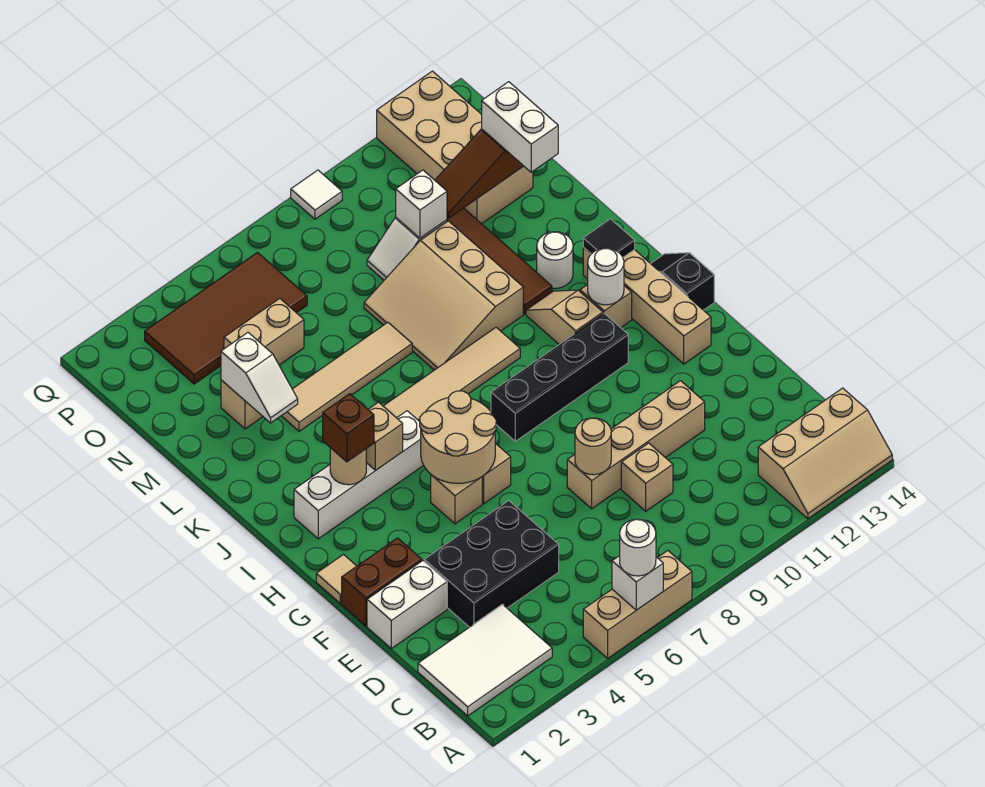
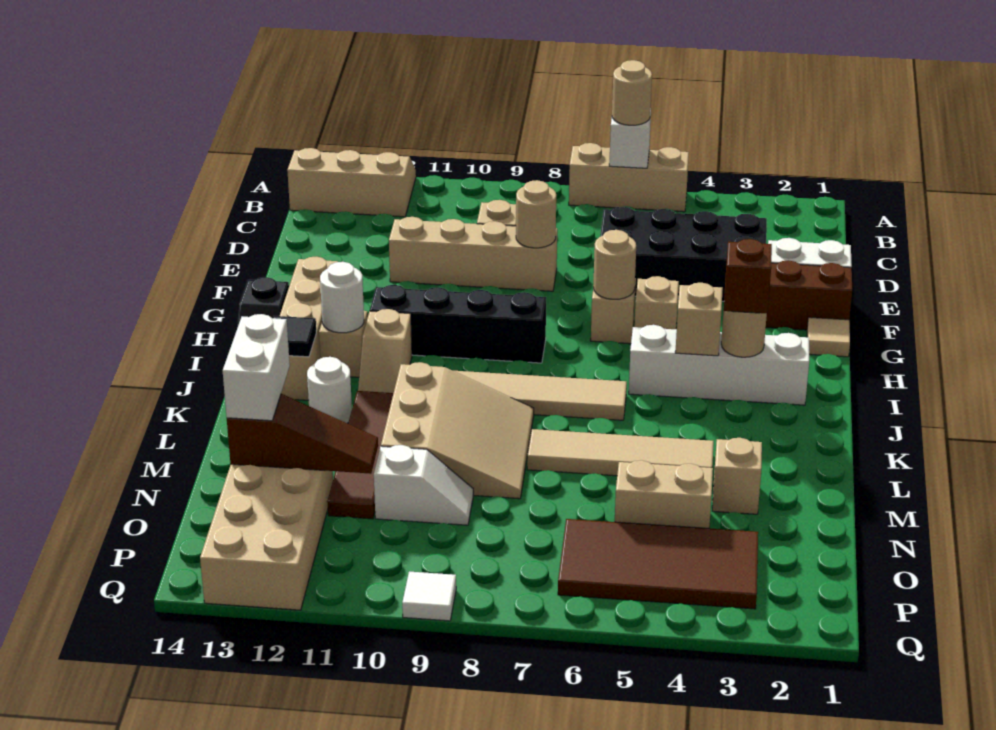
white round brick A6 level 3 -> tan round brick A6 level 3
white tile B1:C3 level 1 -> none
black brick D3:E5 level 1 -> black brick D3:E6 level 1
tan round brick G5:H6 level 2 -> tan round brick G6 level 2
white slope L3:M3 level 2 top M -> none
white brick N10 level 2 -> none

